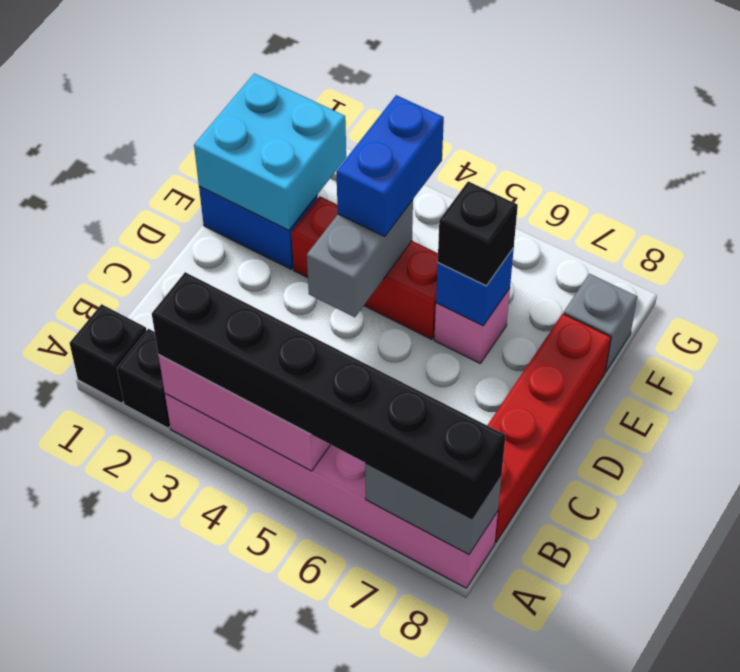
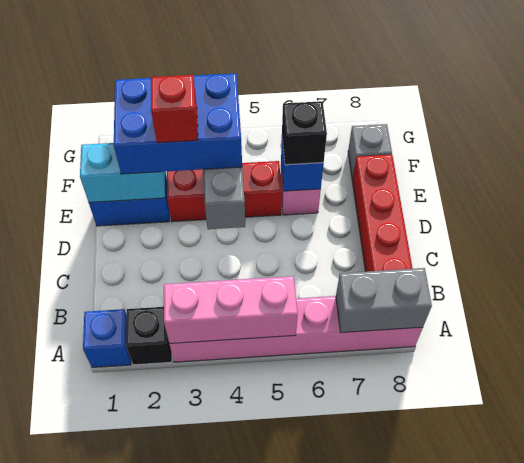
black brick A1 level 1 -> blue brick A1 level 1
black brick A3:A8 level 3 -> none
cyan brick E1:F2 level 2 -> cyan brick E1:E2 level 2
none -> red brick E3 level 4
blue brick E4:F4 level 3 -> blue brick E2:F4 level 3

